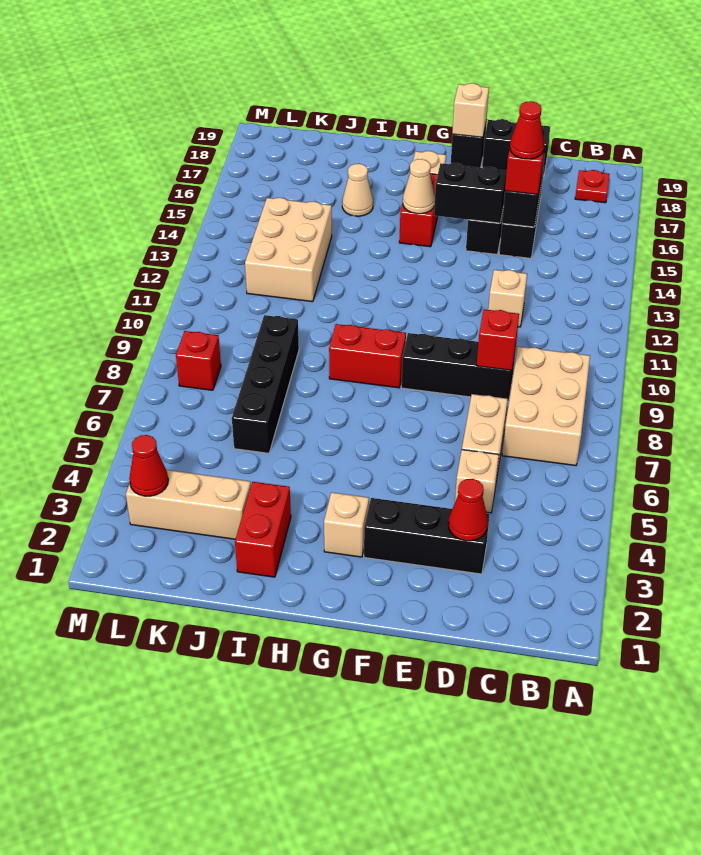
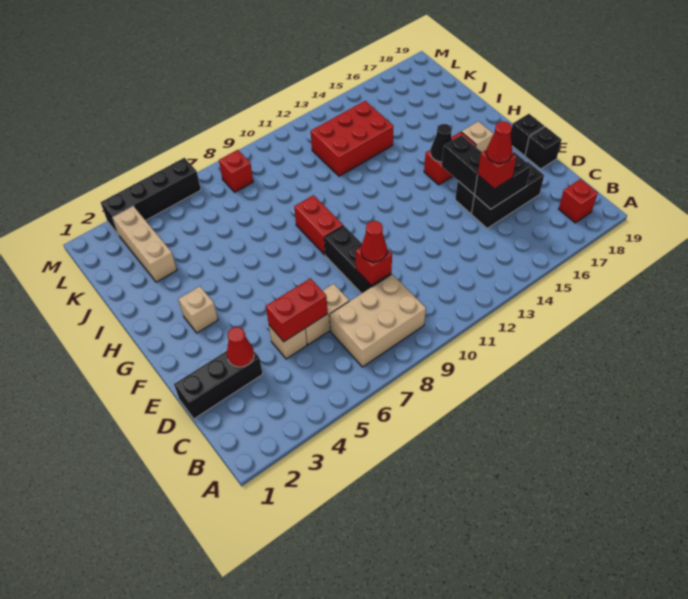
red plate B18 level 1 -> red brick B18 level 1
black brick D3:F3 level 1 -> black brick D1:D3 level 1
tan brick D12 level 1 -> none
black brick D19:E19 level 1 -> black brick E19 level 1
tan brick F19 level 2 -> none
tan cone G15 level 2 -> black cone G15 level 2
red brick I2:I3 level 1 -> red brick D5:D6 level 2
tan cone I16 level 1 -> none
black brick J6:J9 level 1 -> black brick M3:M6 level 1
tan brick J12:K14 level 1 -> red brick J12:K14 level 1
red cone L3 level 2 -> red cone D9 level 3

